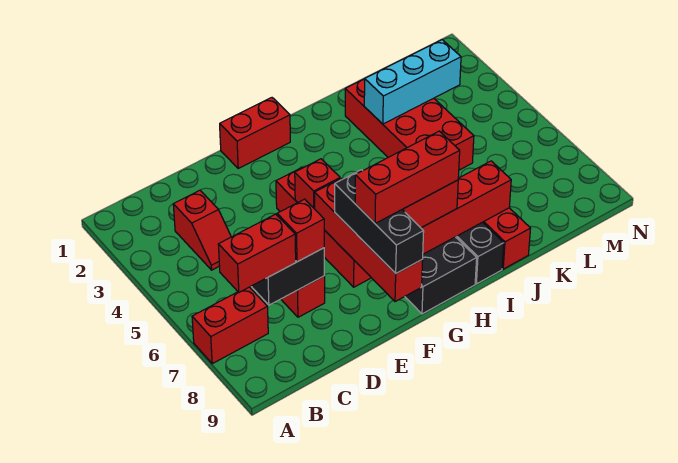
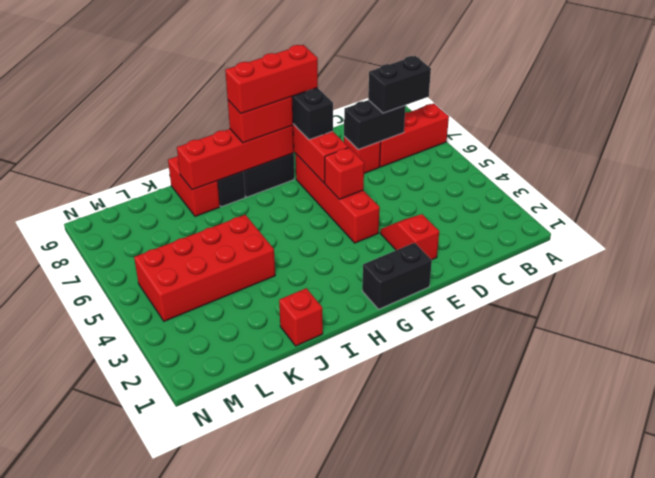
red brick A7:B7 level 1 -> red brick A7:C7 level 1
red brick B7:C7 level 3 -> black brick B7:C7 level 3
red slope C3:C4 level 1 top 3 -> red slope E2:E3 level 1 top 2
red brick D7 level 3 -> red brick J1 level 1
red brick F1:G1 level 1 -> black brick F1:G1 level 1
red brick J2:K5 level 1 -> red brick J4:M5 level 1
cyan brick J3:L3 level 2 -> none

